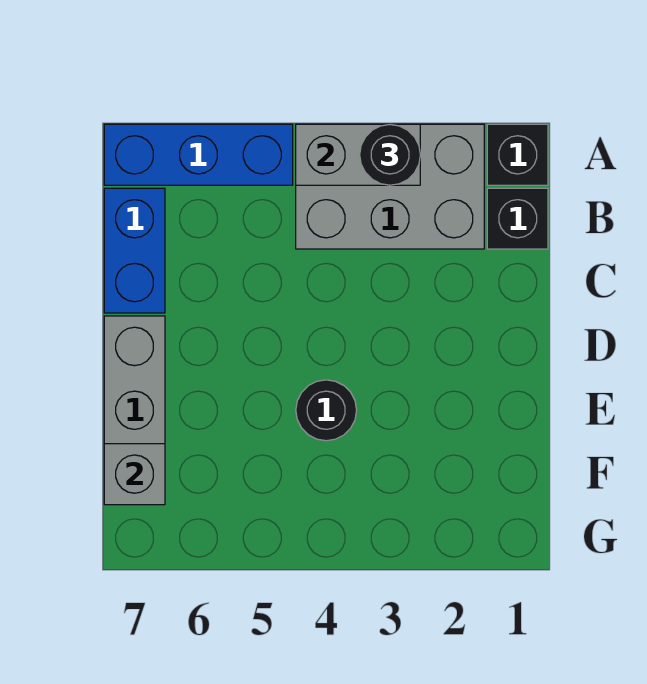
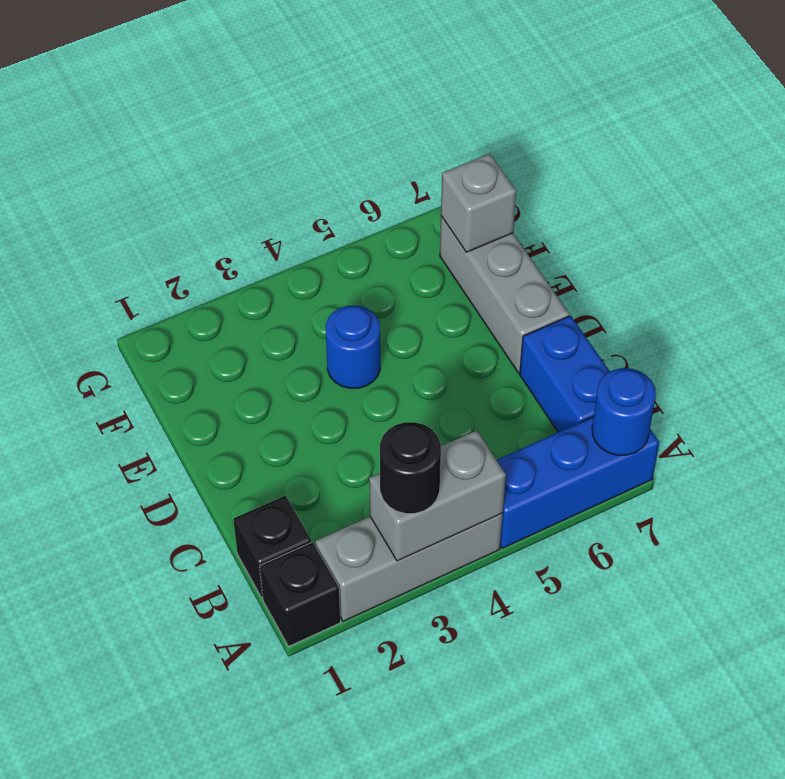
grey brick A2:B4 level 1 -> grey brick A2:A4 level 1
none -> blue round brick A7 level 2
black round brick E4 level 1 -> blue round brick E4 level 1

